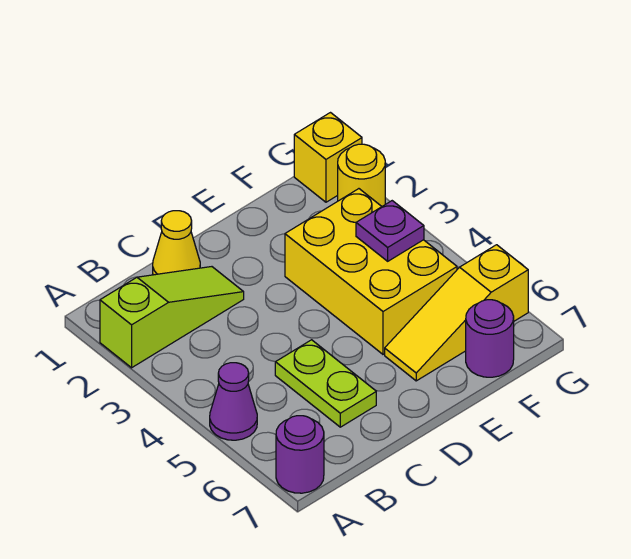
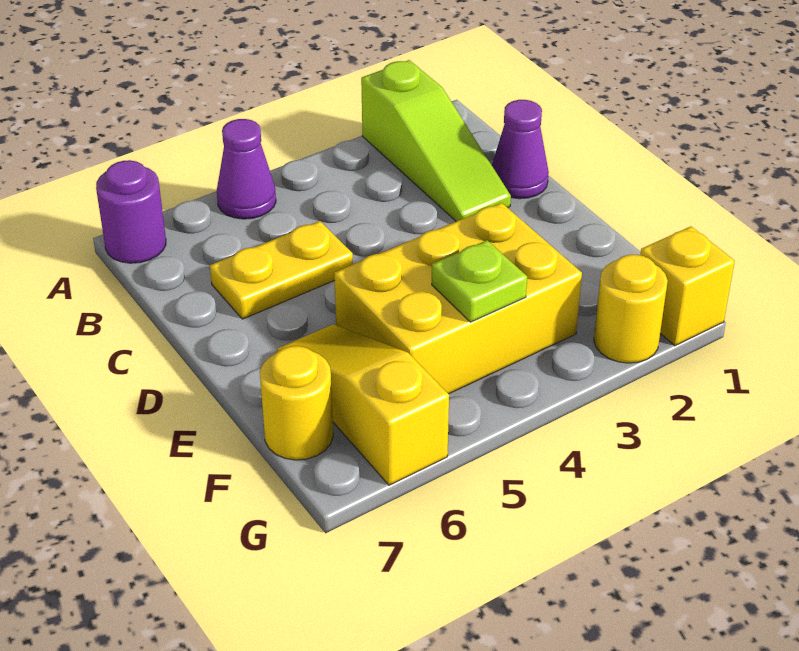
yellow cone C1 level 1 -> purple cone C1 level 1
lime plate C5:C6 level 1 -> yellow plate C5:C6 level 1
purple plate F4 level 2 -> lime plate F4 level 2
purple round brick F7 level 1 -> yellow round brick F7 level 1

